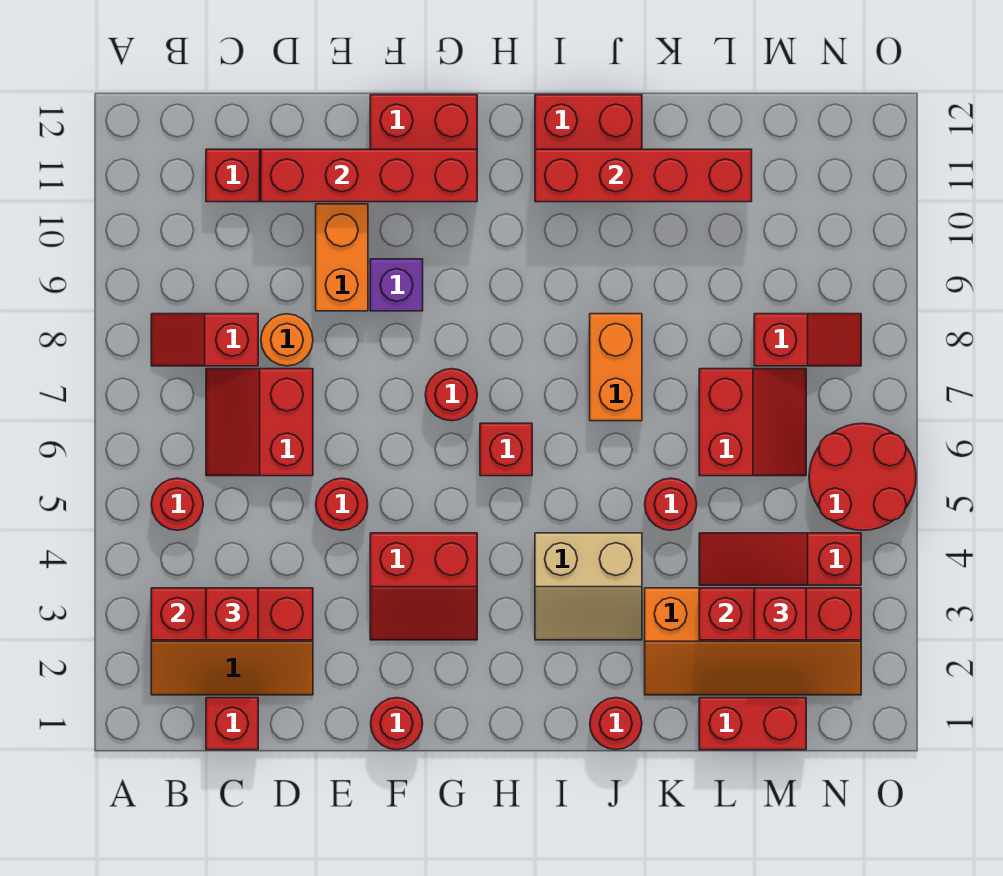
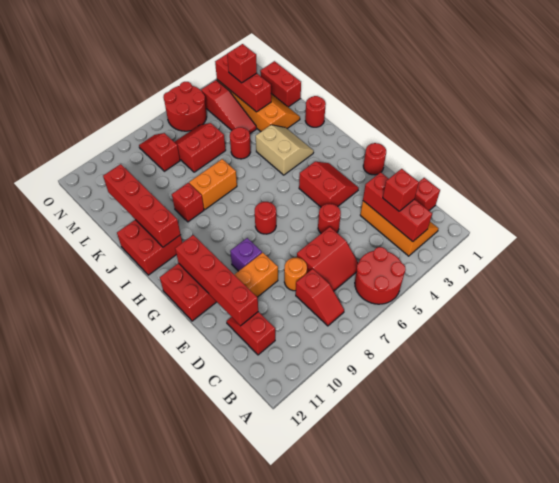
red round brick B5 level 1 -> red round brick A5:B6 level 1
red brick H6 level 1 -> red brick J9 level 1

